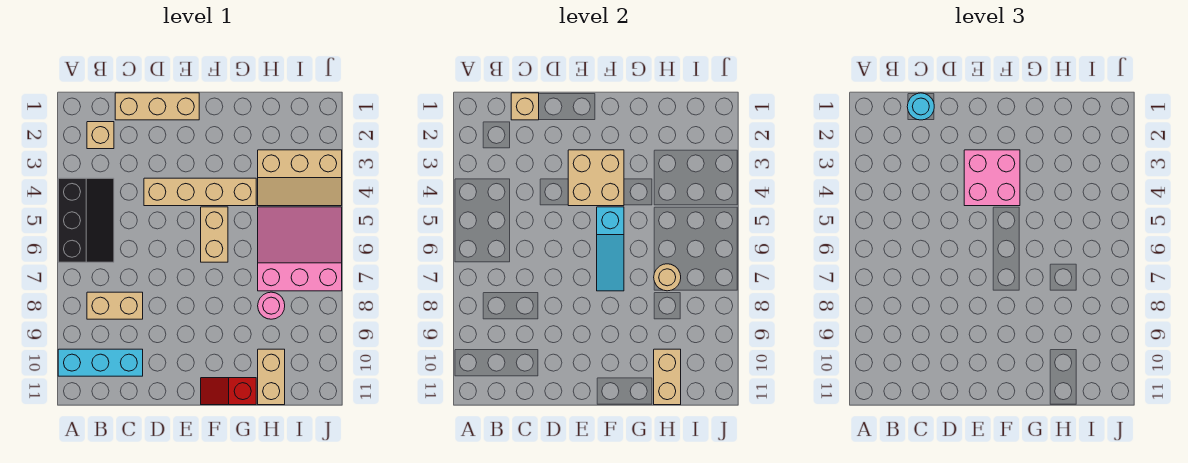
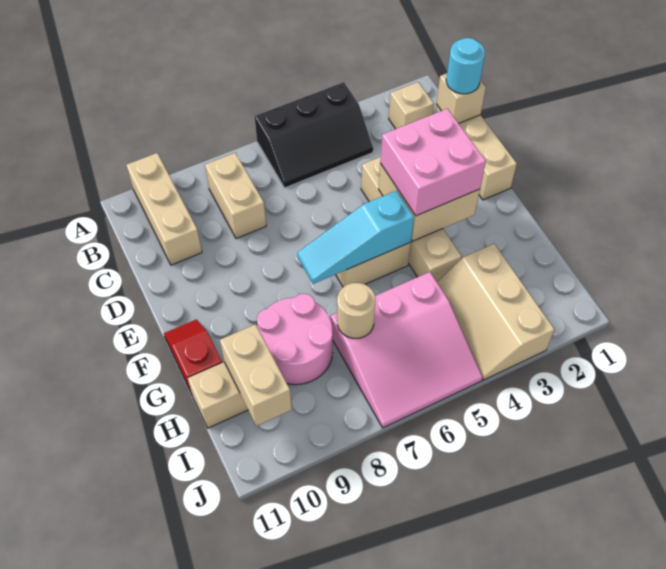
cyan brick A10:C10 level 1 -> tan brick A10:C10 level 1
pink slope H5:J7 level 1 top 7 -> pink slope H5:J7 level 1 top H
pink round brick H8 level 1 -> pink round brick G8:H9 level 1
tan brick H10:H11 level 2 -> tan brick H10:I10 level 2

